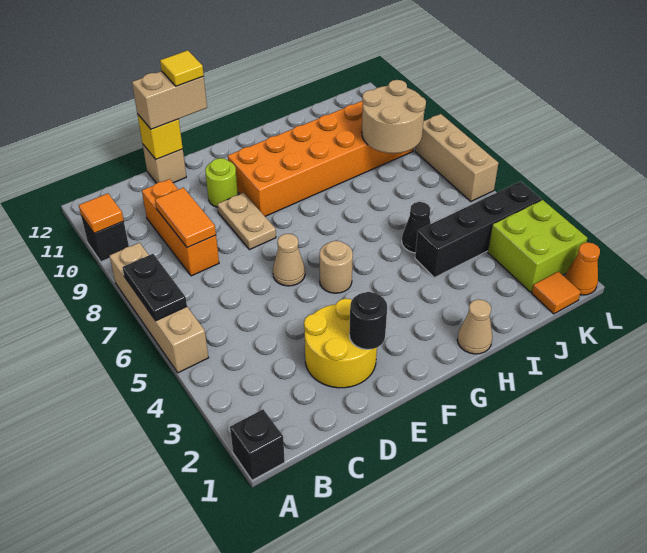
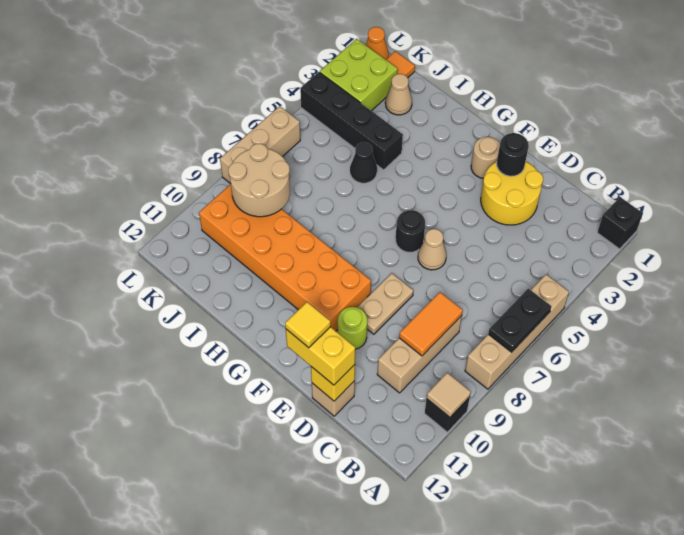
orange tile A10 level 2 -> tan tile A10 level 2
orange brick C8:C10 level 1 -> tan brick C8:C10 level 1
tan brick D12:E12 level 3 -> yellow brick D12:E12 level 3
tan round brick F5 level 1 -> tan round brick F2 level 1
none -> black round brick F6 level 1
tan cone H1 level 1 -> tan cone J2 level 1

